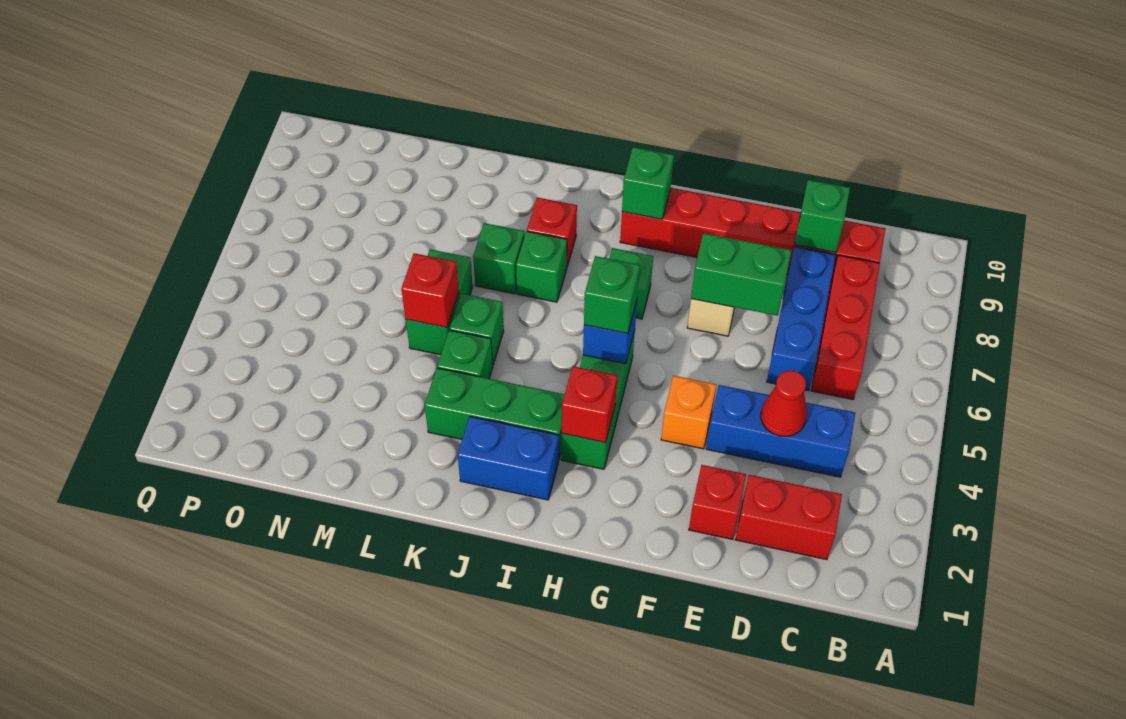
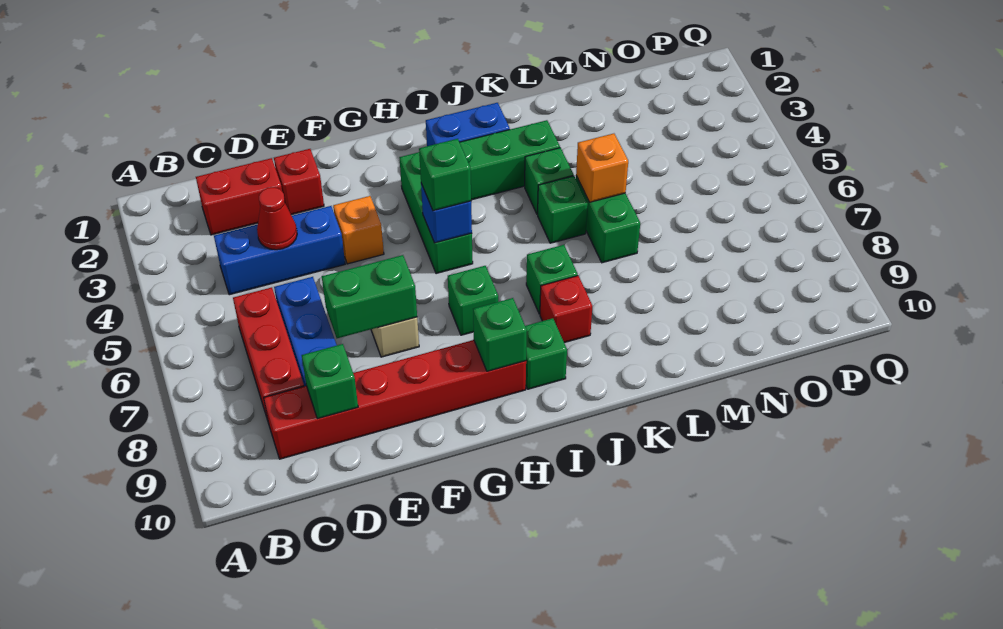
red brick H3 level 2 -> none
green brick K7 level 1 -> green brick I9 level 1
red brick L5 level 2 -> orange brick L5 level 2

